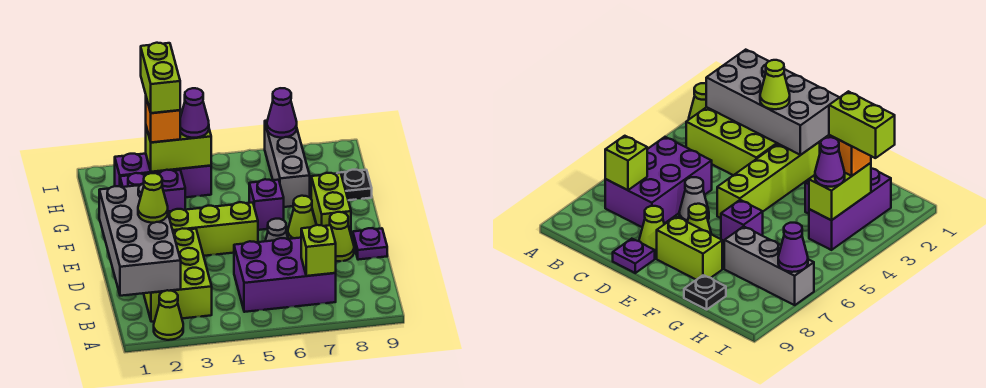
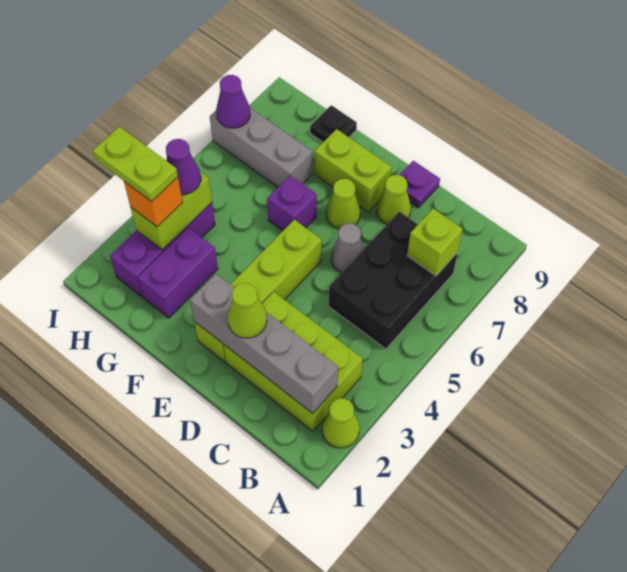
grey brick B1:E2 level 2 -> grey brick B2:E2 level 2
purple brick B5:C7 level 1 -> black brick B5:C7 level 1
lime brick H3:I3 level 4 -> lime plate H3:I3 level 4

